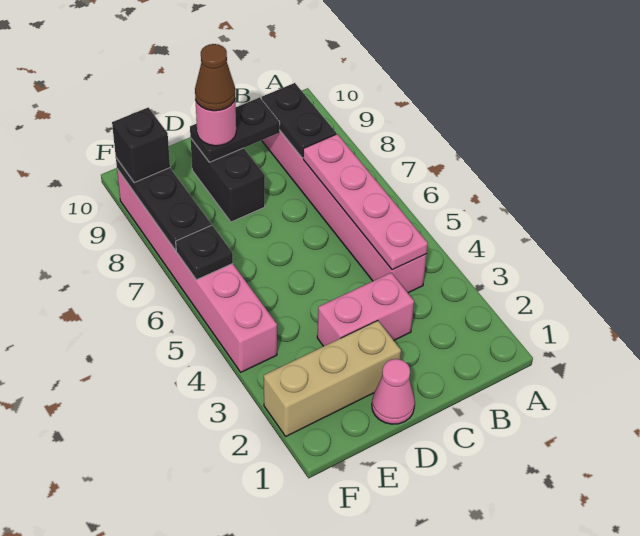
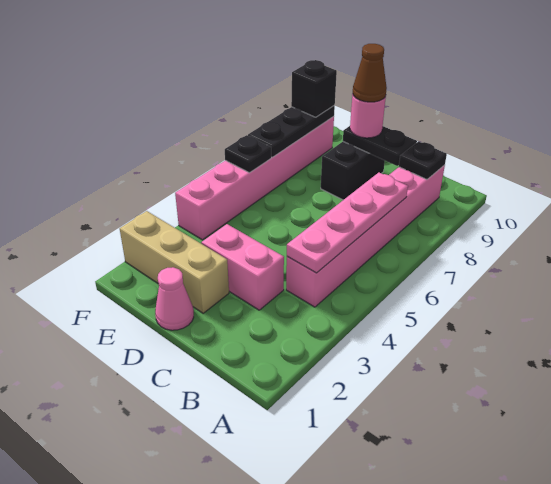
black plate B8:B9 level 2 -> black plate B9 level 2

